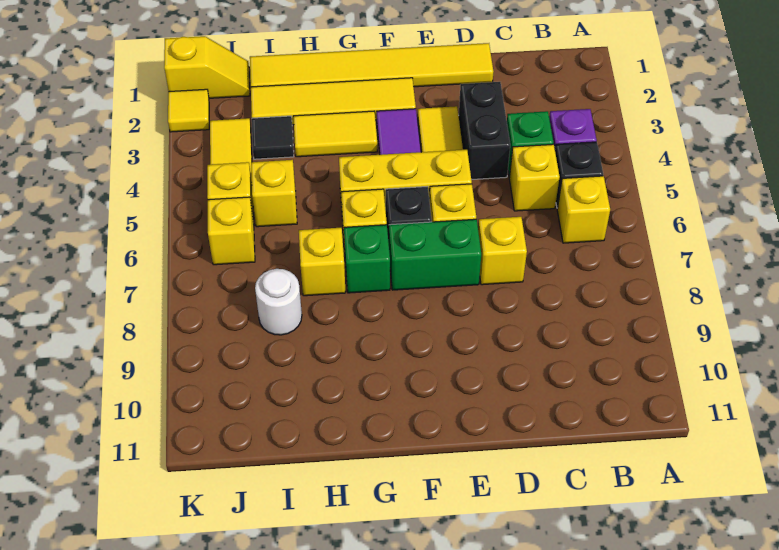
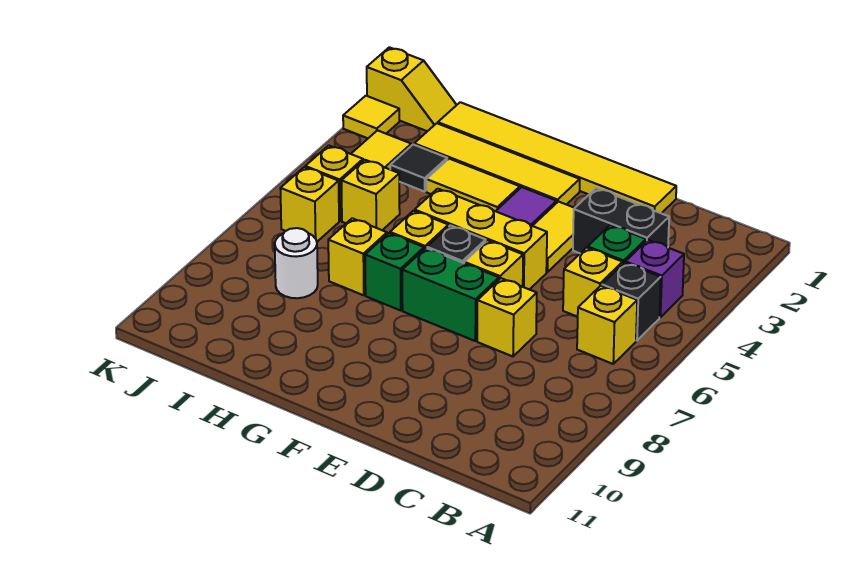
black brick D3:D4 level 1 -> black brick C3:D3 level 1

